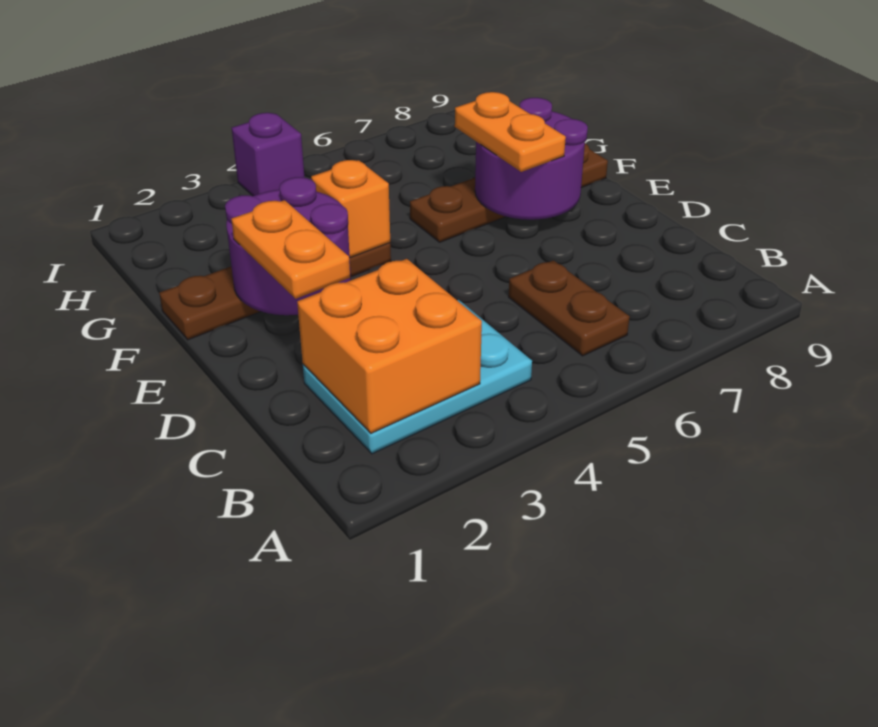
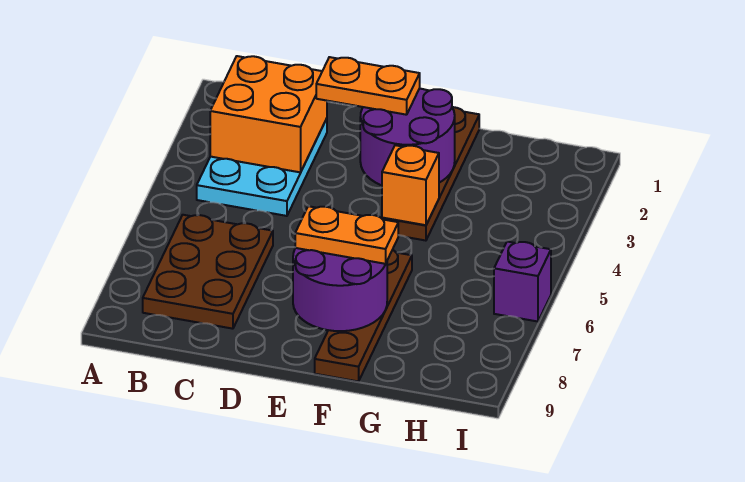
brown plate B6:C6 level 1 -> brown plate B6:C8 level 1
purple brick I4 level 1 -> purple brick I6 level 1

